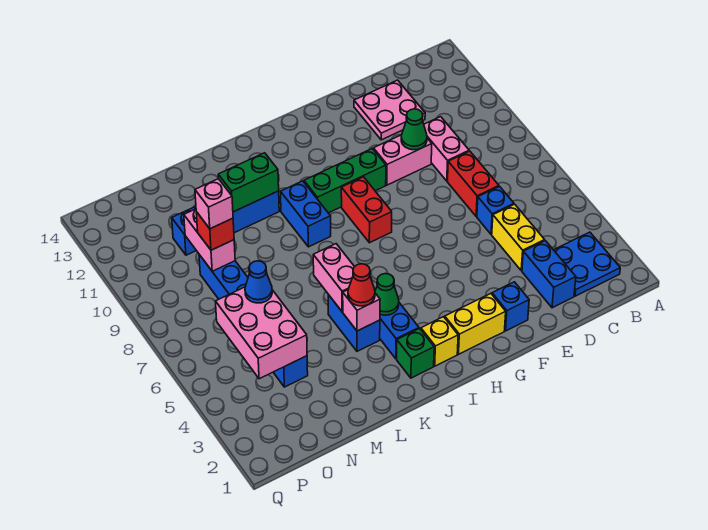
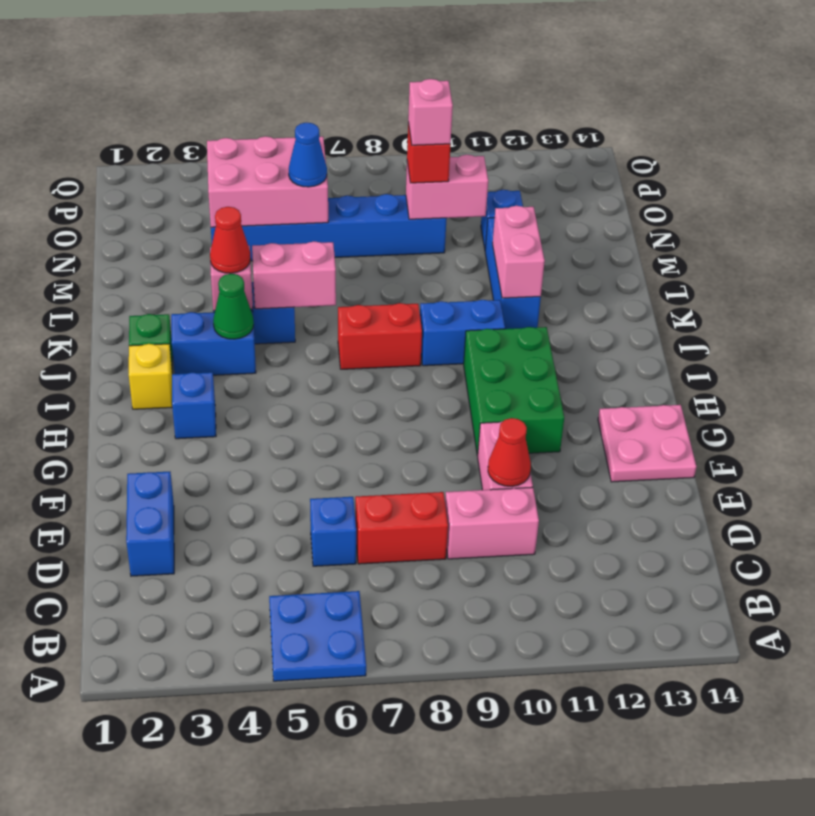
blue plate B2:C3 level 1 -> blue plate A5:B6 level 1
blue brick D2:D3 level 1 -> blue brick D2:E2 level 1
yellow brick D4:D5 level 1 -> none
pink plate D12:E13 level 1 -> pink plate F13:G14 level 1
green cone E10 level 2 -> red cone E10 level 2
blue brick F2 level 1 -> blue brick H3 level 1
yellow brick G2:H2 level 1 -> none
green brick G10:I10 level 1 -> green brick G10:I11 level 1
red brick H8:H9 level 1 -> red brick J7:J8 level 1
green brick K11:L11 level 2 -> pink brick K11:L11 level 2

